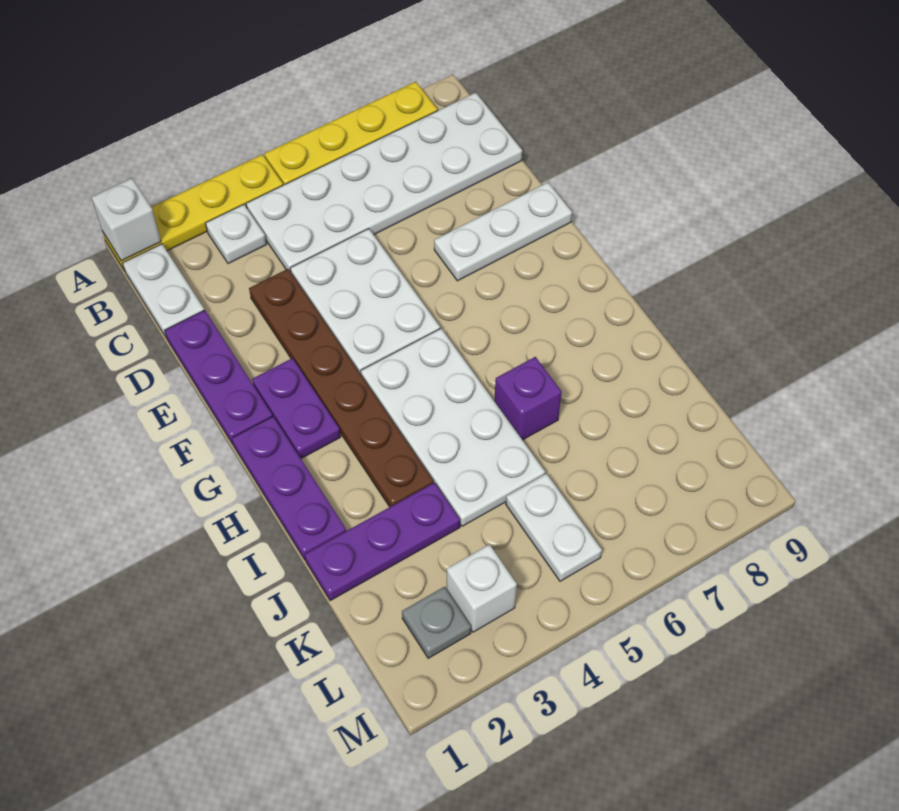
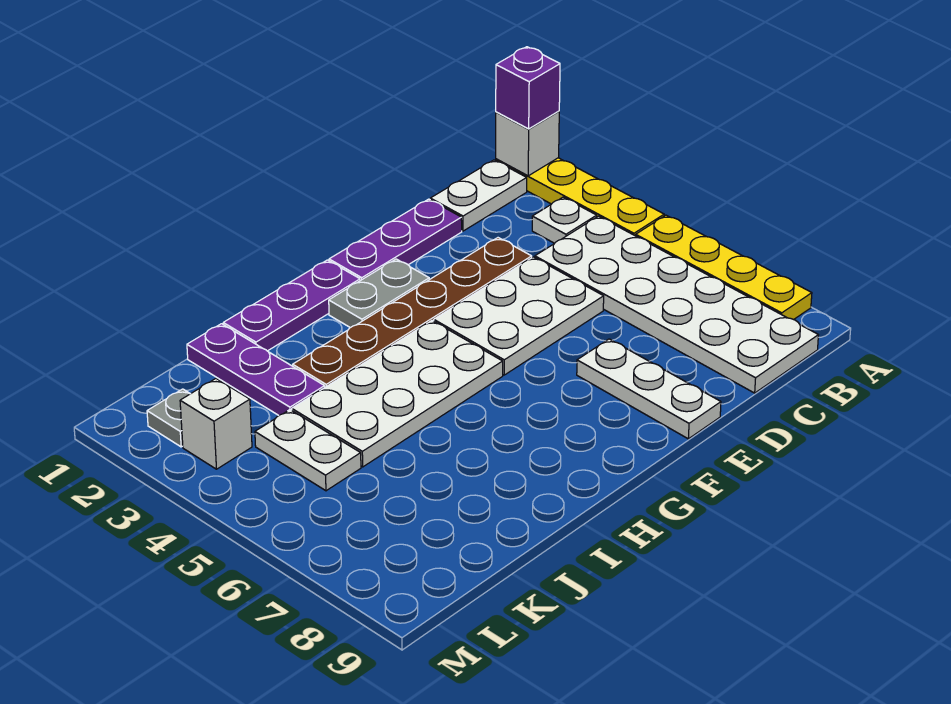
purple plate F2:G2 level 1 -> grey plate F2:G2 level 1
purple brick I6 level 1 -> purple brick A1 level 3
white plate K5:L5 level 1 -> white plate K4:K5 level 1

